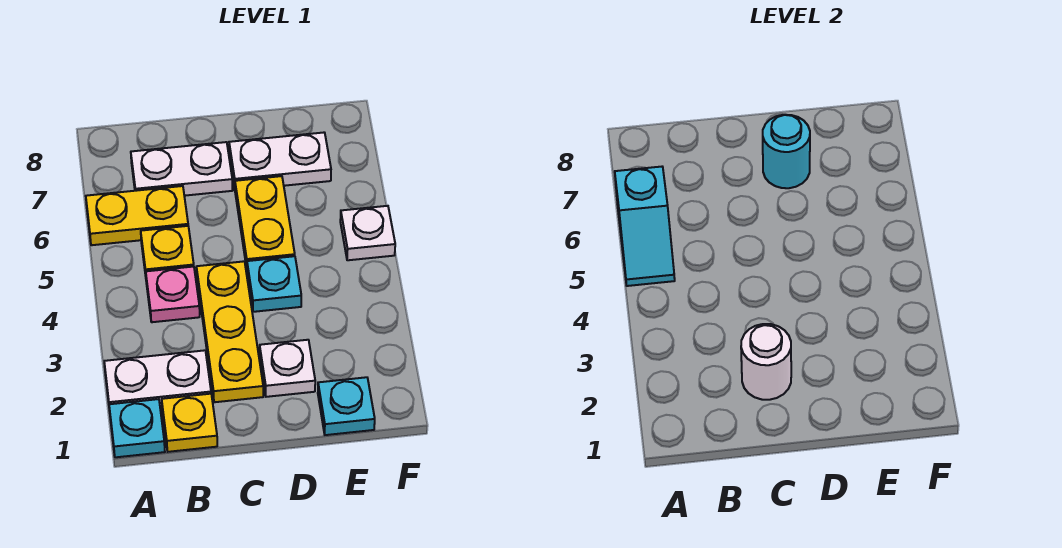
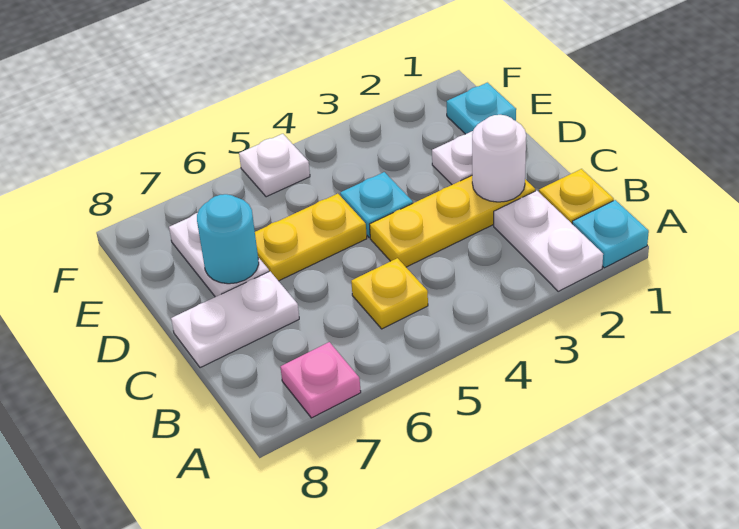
cyan slope A5:A6 level 2 top 6 -> none
yellow plate A6:B6 level 1 -> none
pink plate B4 level 1 -> pink plate A7 level 1
white plate B7:C7 level 1 -> white plate C7:C8 level 1

